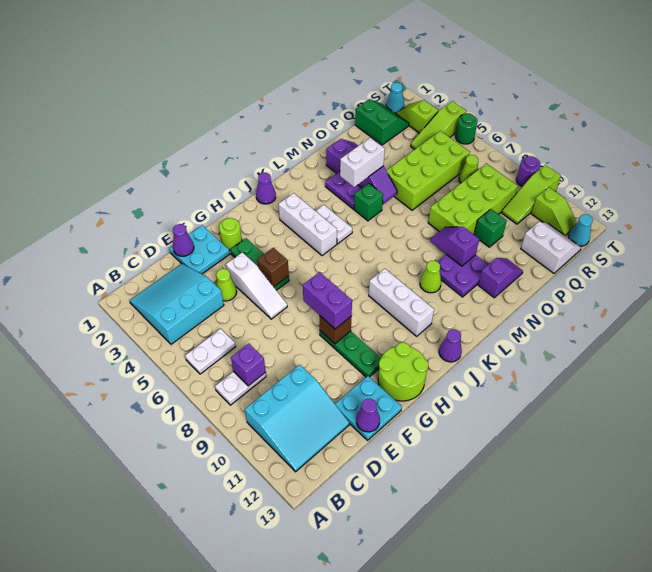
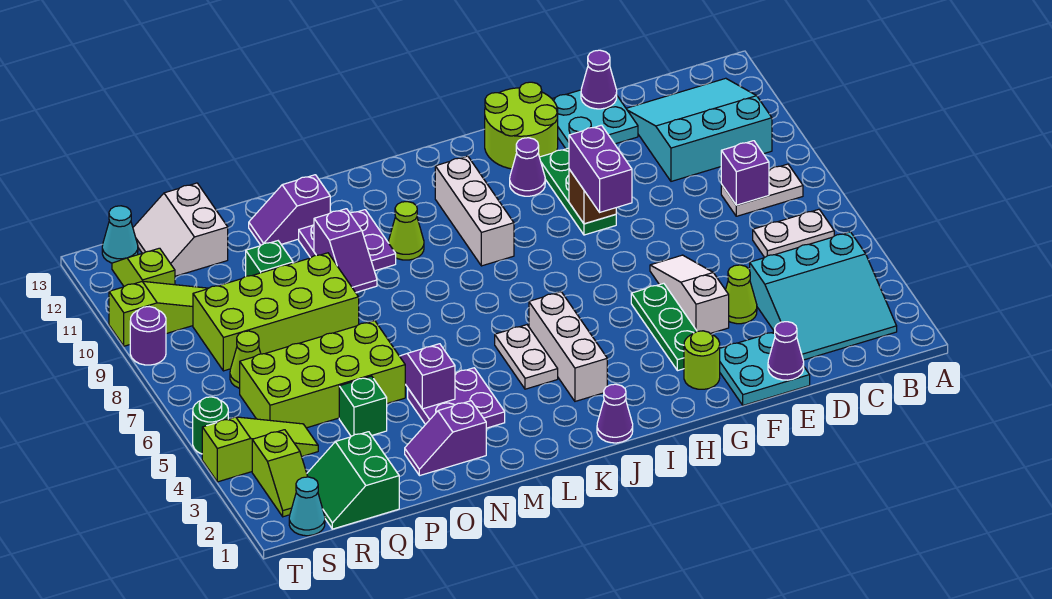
brown brick G5 level 2 -> none
purple cone J13 level 1 -> purple cone H11 level 1
white brick M4:N4 level 3 -> none
green brick M5 level 1 -> green brick P4 level 1

